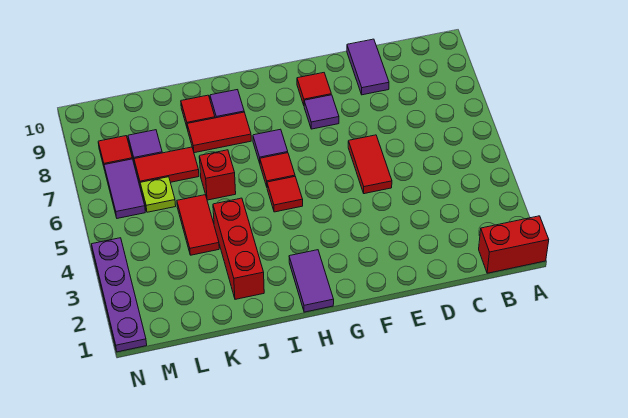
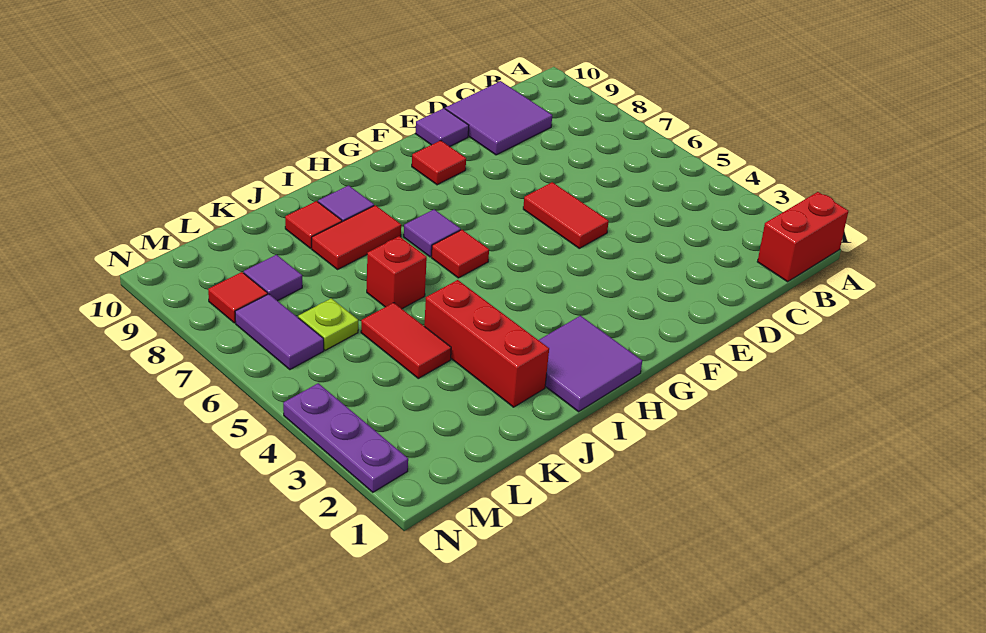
purple tile D9:D10 level 1 -> purple tile C9:D10 level 1
purple tile F8 level 1 -> purple tile E10 level 1
purple tile H1:H2 level 1 -> purple tile H1:I2 level 1
red tile H5 level 1 -> none
red tile K7:L7 level 1 -> none
purple plate N1:N4 level 1 -> purple plate N2:N4 level 1

